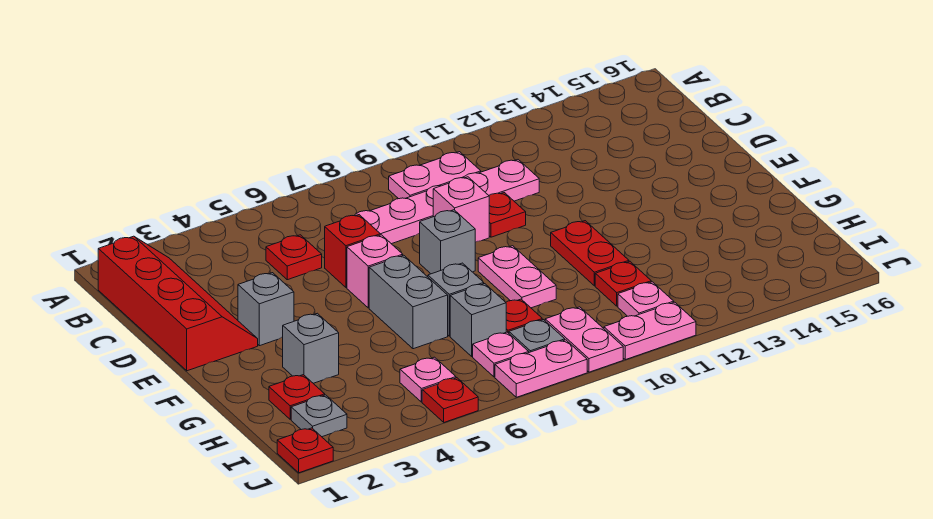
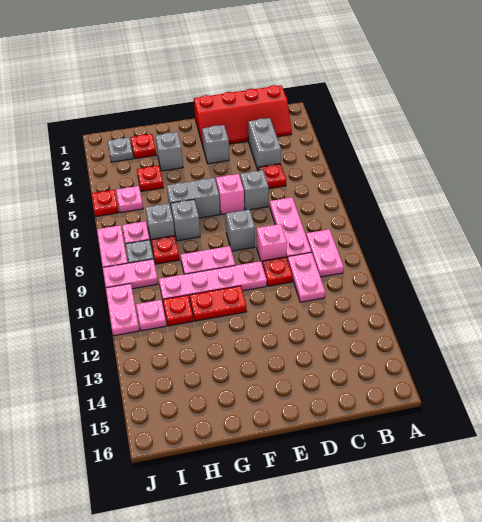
none -> grey brick C3:C4 level 1
red brick D6 level 1 -> grey brick D6 level 1
none -> pink plate E10:H10 level 1
red plate J1 level 1 -> red plate H4 level 1

